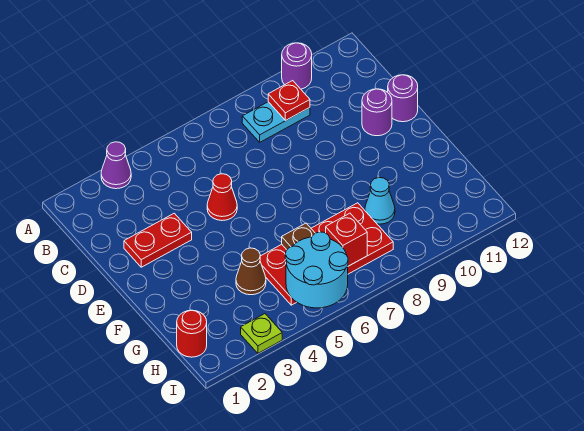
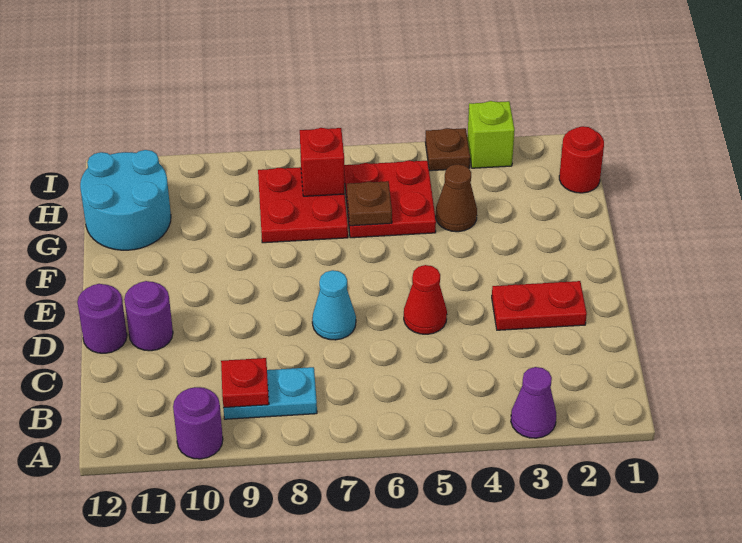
cyan cone G9 level 1 -> cyan cone D7 level 1
cyan round brick H5:I6 level 2 -> cyan round brick G11:H12 level 1
lime plate I3 level 1 -> lime brick I3 level 1
none -> brown plate I4 level 1

